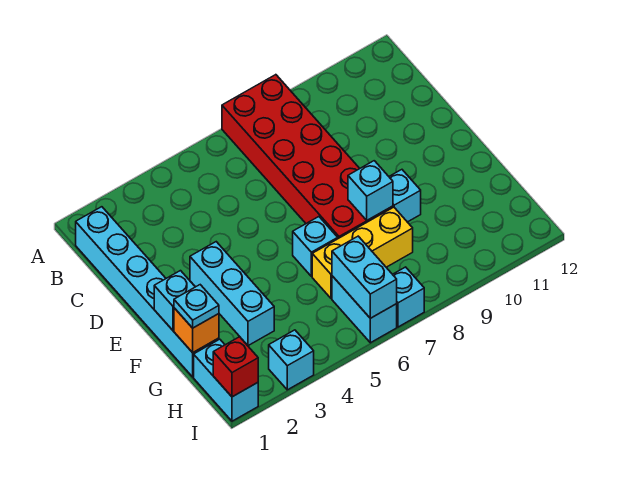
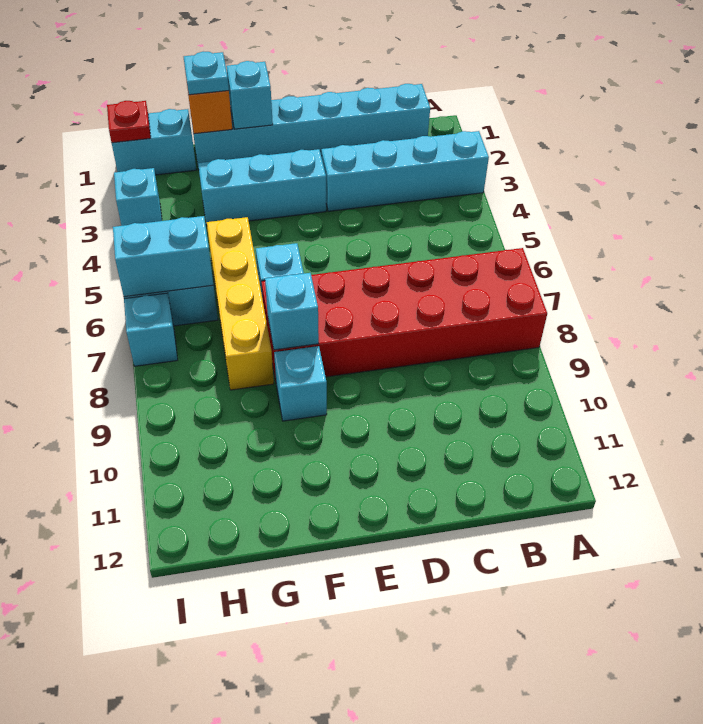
none -> cyan brick A3:D3 level 1
yellow brick G6:G8 level 1 -> yellow brick G5:G8 level 1
red brick I1 level 2 -> red plate I1 level 2

